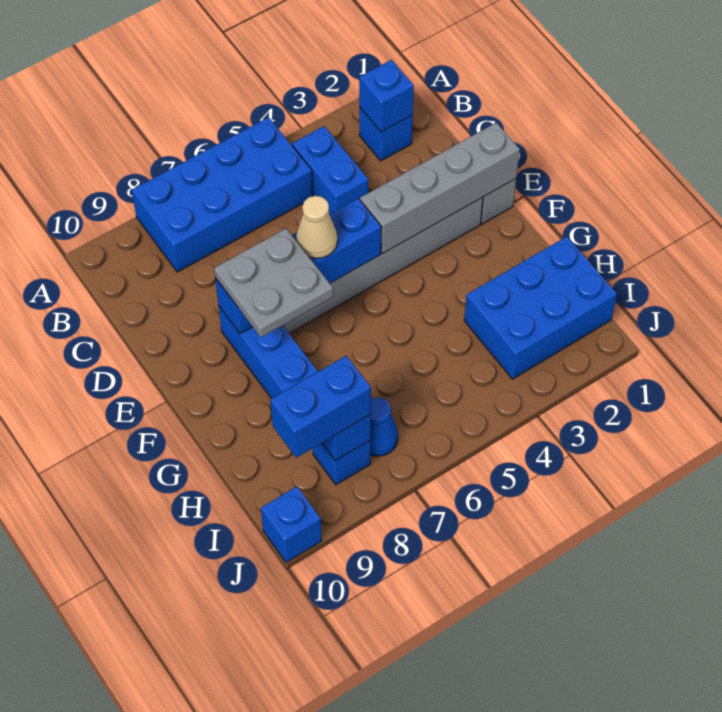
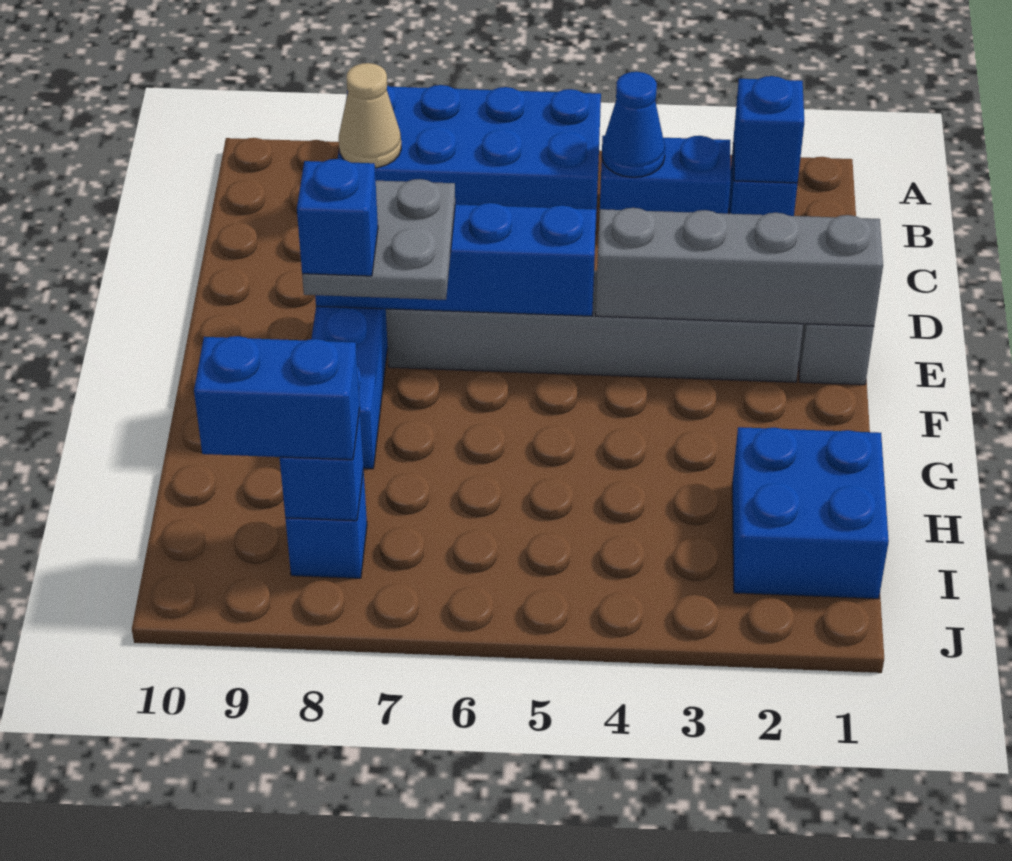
blue brick B4:C4 level 1 -> blue brick B3:B4 level 1
tan cone E6 level 3 -> tan cone B8 level 2
blue brick H1:I3 level 1 -> blue brick H1:I2 level 1
blue cone I7 level 1 -> blue cone B4 level 2
blue brick J10 level 1 -> blue brick F8 level 4

